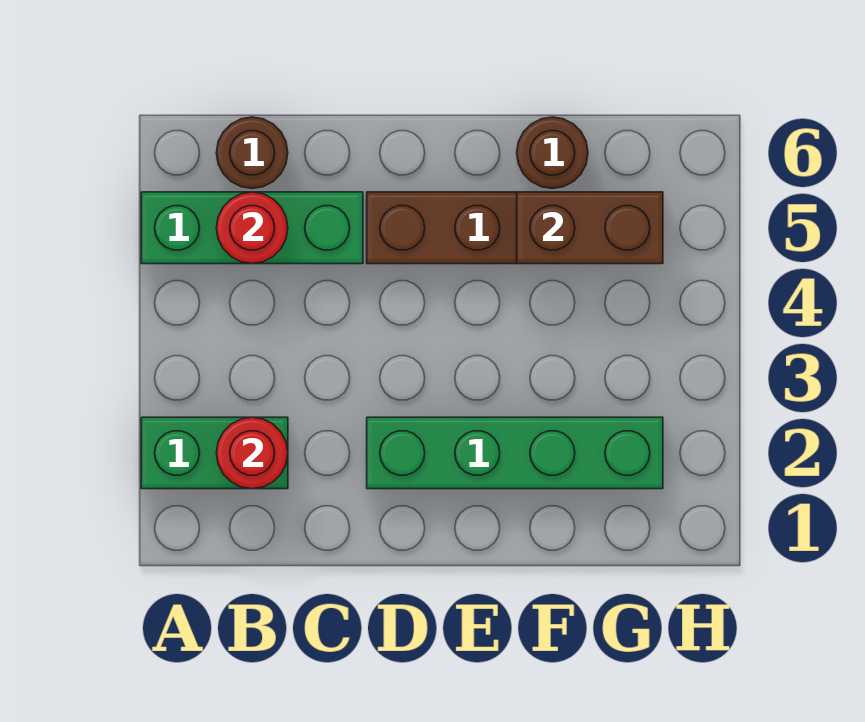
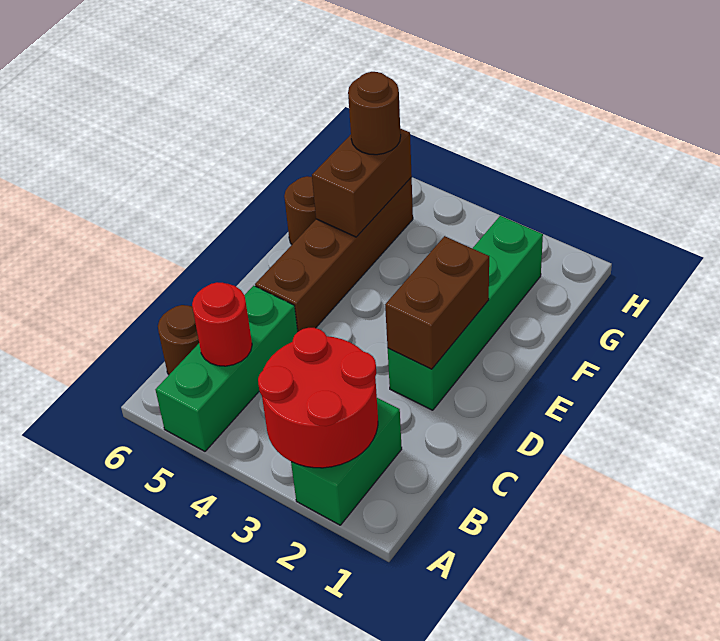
red round brick B2 level 2 -> red round brick A2:B3 level 2
none -> brown brick D2:E2 level 2
none -> brown round brick G5 level 3

